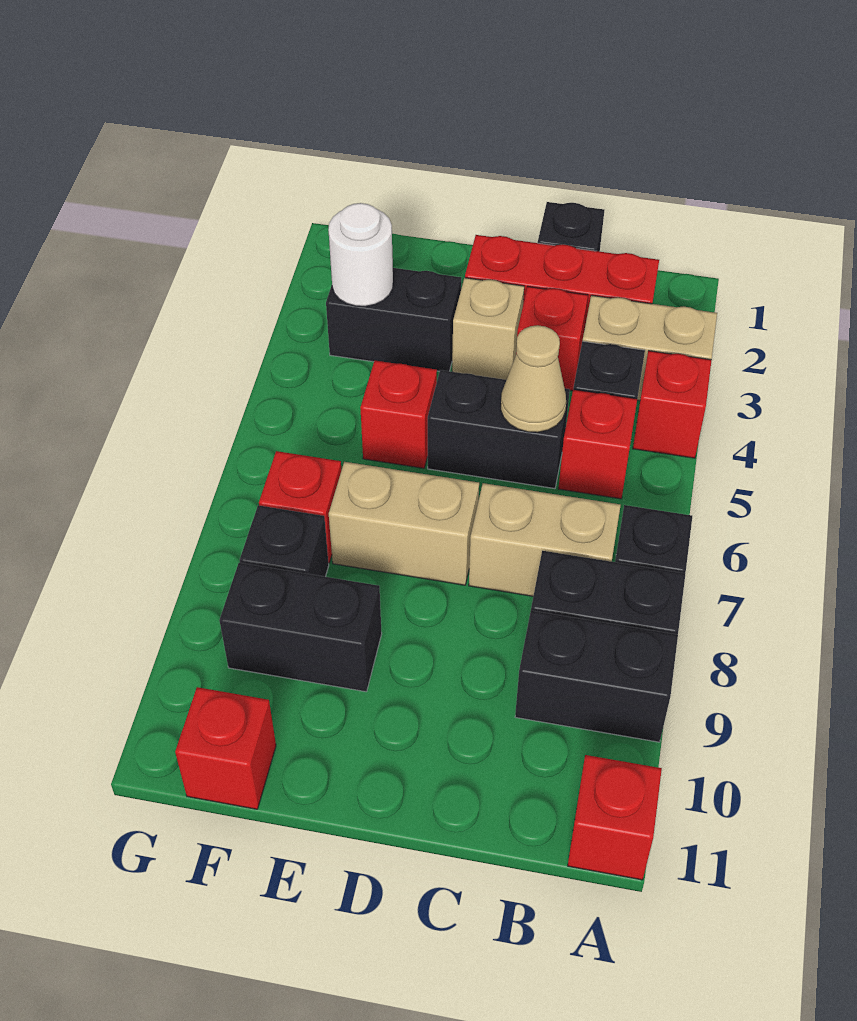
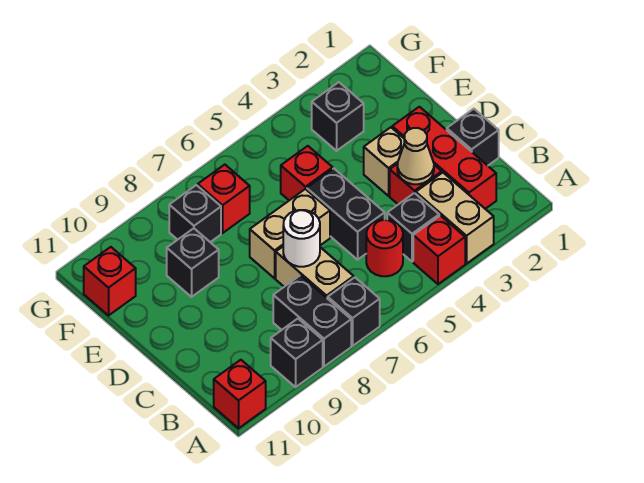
black brick A9:B9 level 1 -> black brick A9 level 1
red brick B5 level 1 -> red round brick B5 level 1
tan cone C5 level 2 -> tan cone C3 level 2
tan brick D7:E7 level 1 -> tan brick D6:D7 level 1
black brick E3:F3 level 1 -> black brick F3 level 1
black brick E9:F9 level 1 -> black brick E9 level 1
white round brick F3 level 2 -> white round brick C7 level 2

